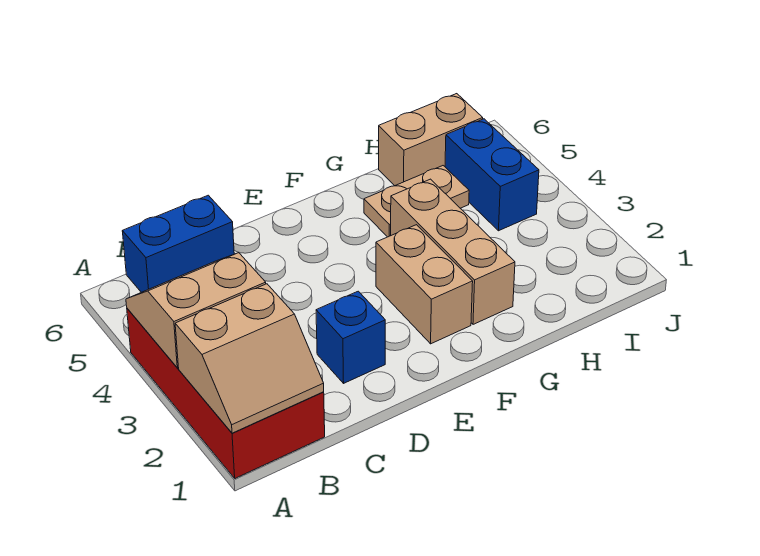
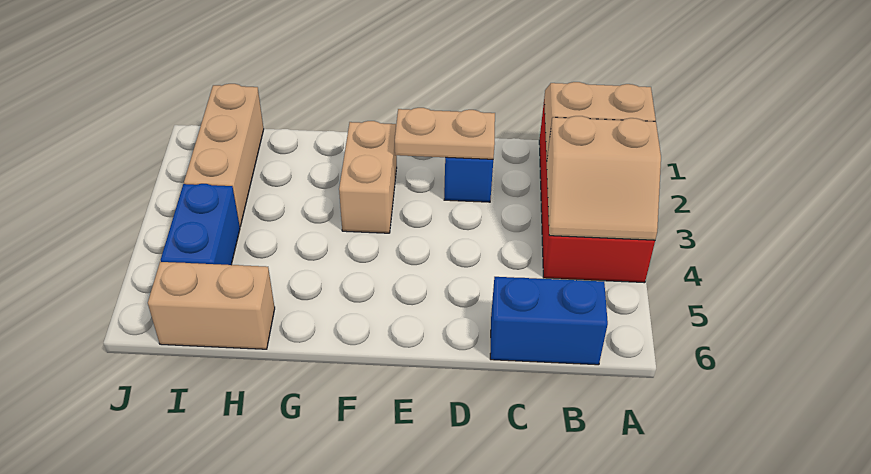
tan brick G2:G4 level 1 -> tan brick I1:I3 level 1
tan plate G5:H5 level 1 -> tan plate D2:E2 level 2

